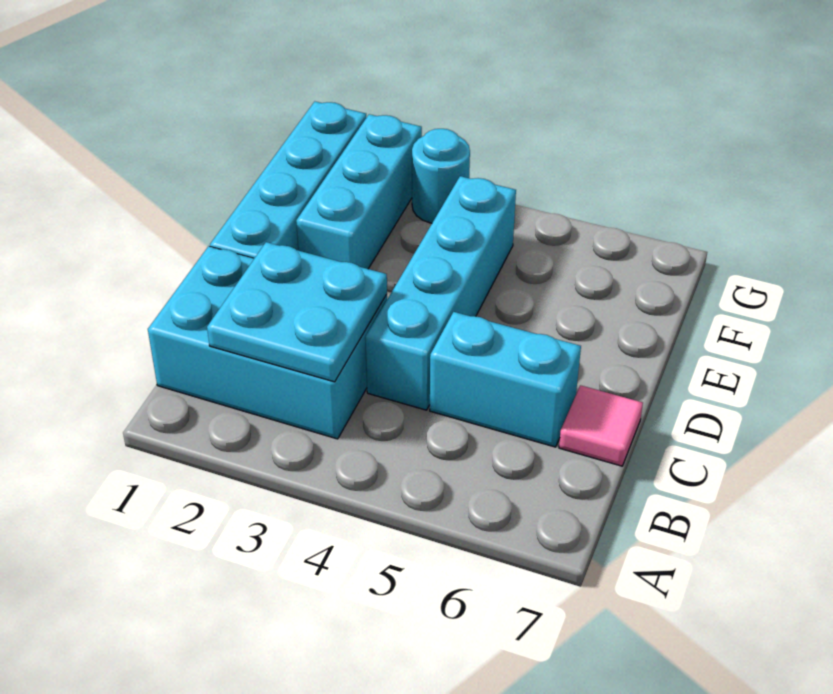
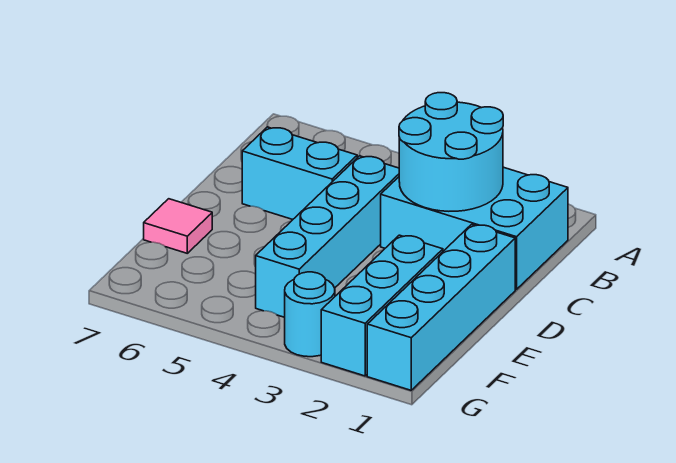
cyan plate B2:C3 level 2 -> cyan round brick B2:C3 level 2
pink tile C7 level 1 -> pink tile E7 level 1

